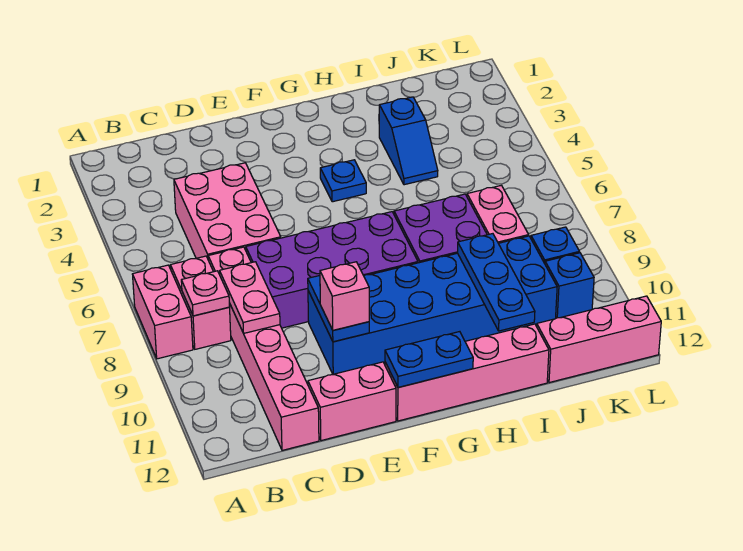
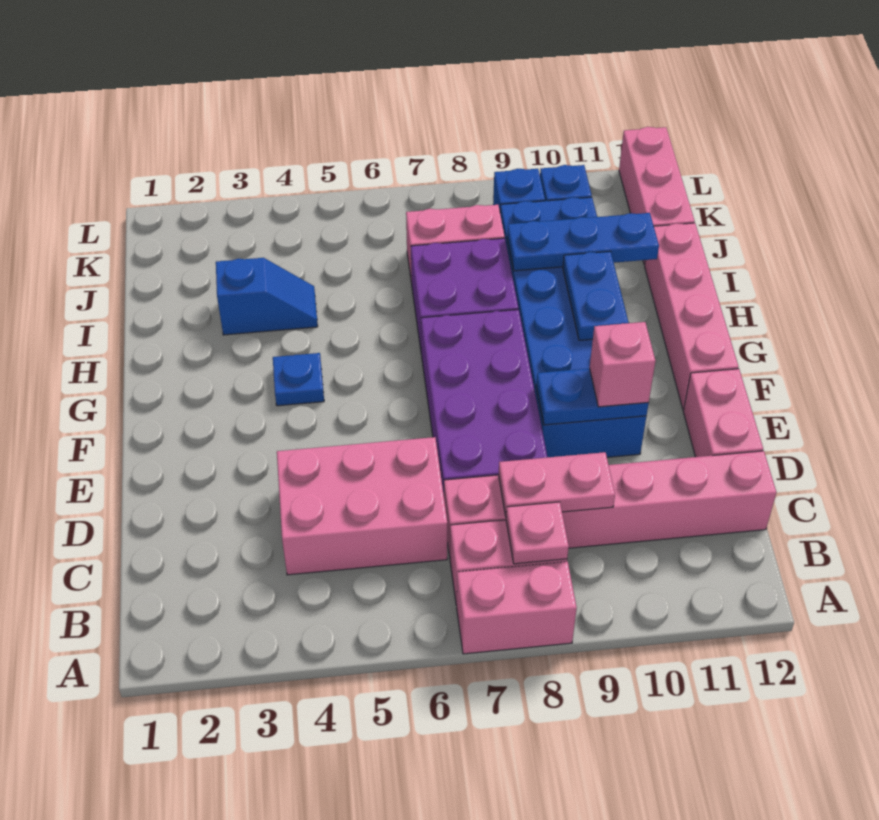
blue plate F12:G12 level 2 -> blue plate G10:H10 level 2

